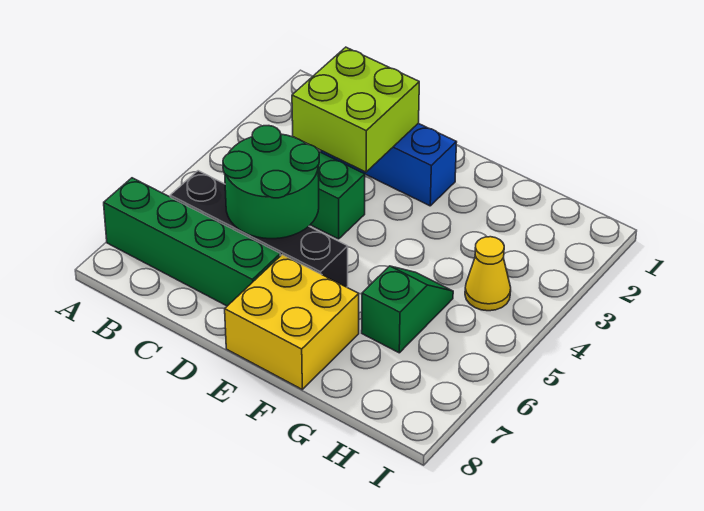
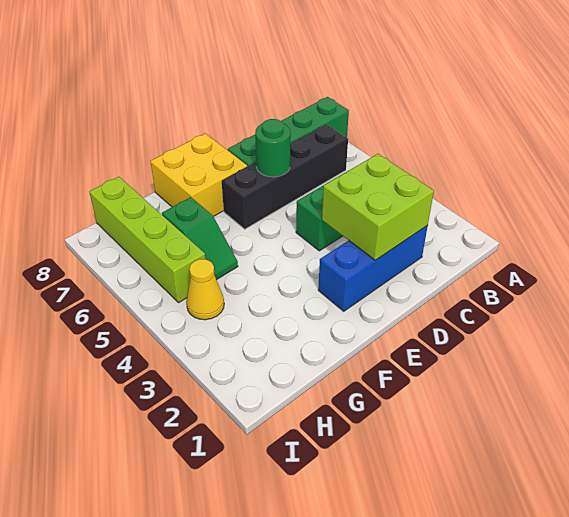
green round brick C5:D6 level 2 -> green round brick D6 level 2
none -> lime brick H5:H8 level 1

